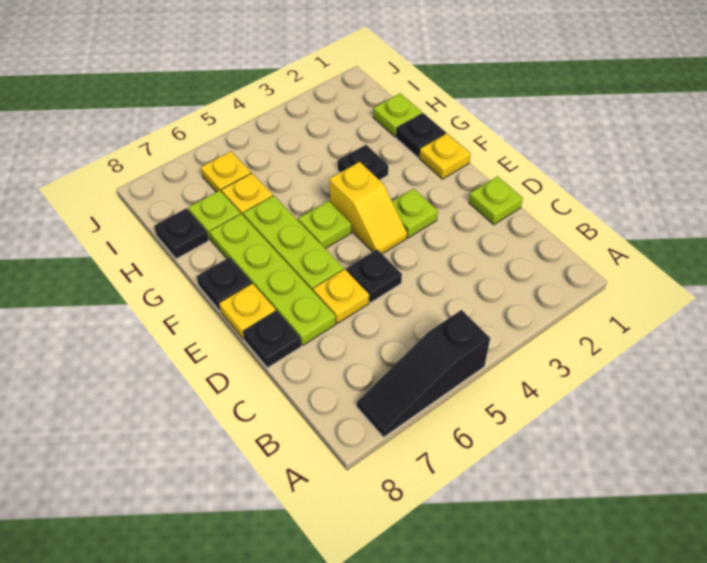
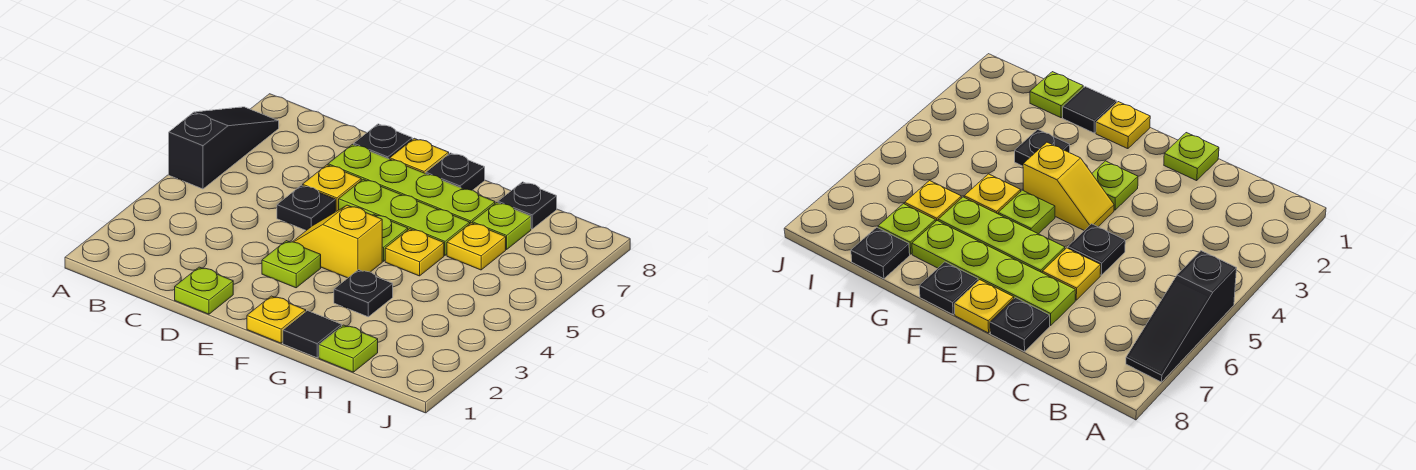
black plate G1 level 1 -> black tile G1 level 1
yellow plate I6 level 1 -> yellow plate G5 level 1

